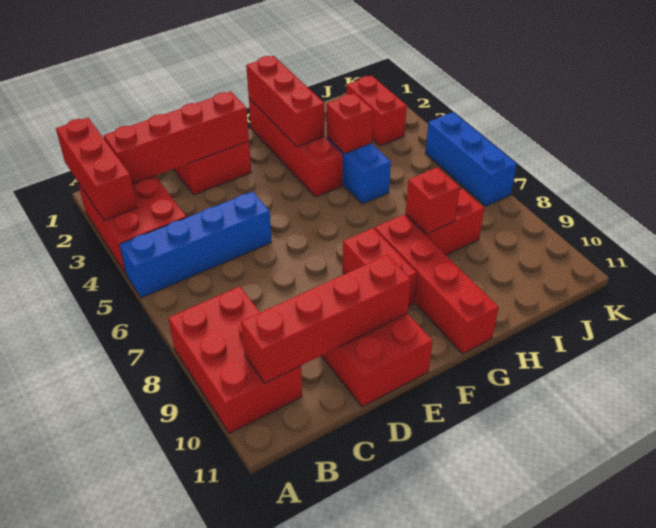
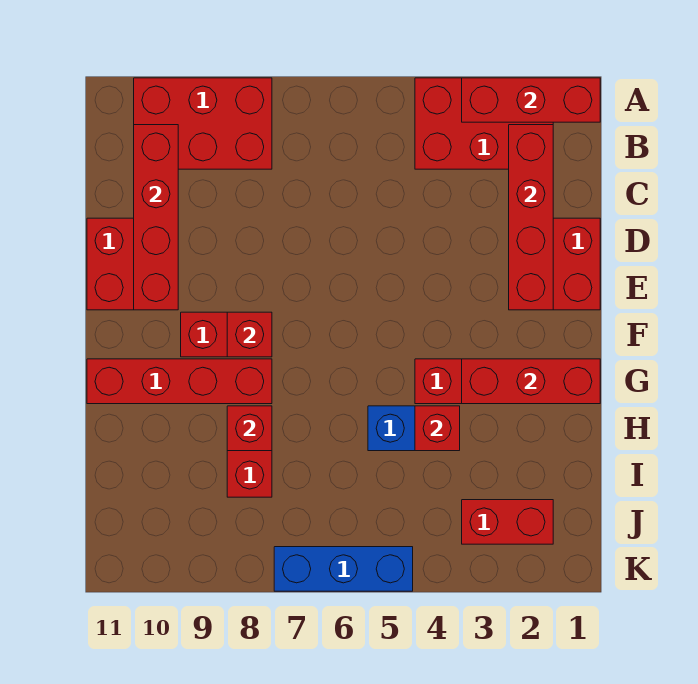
blue brick A5:D5 level 1 -> none
none -> red brick F8 level 2

